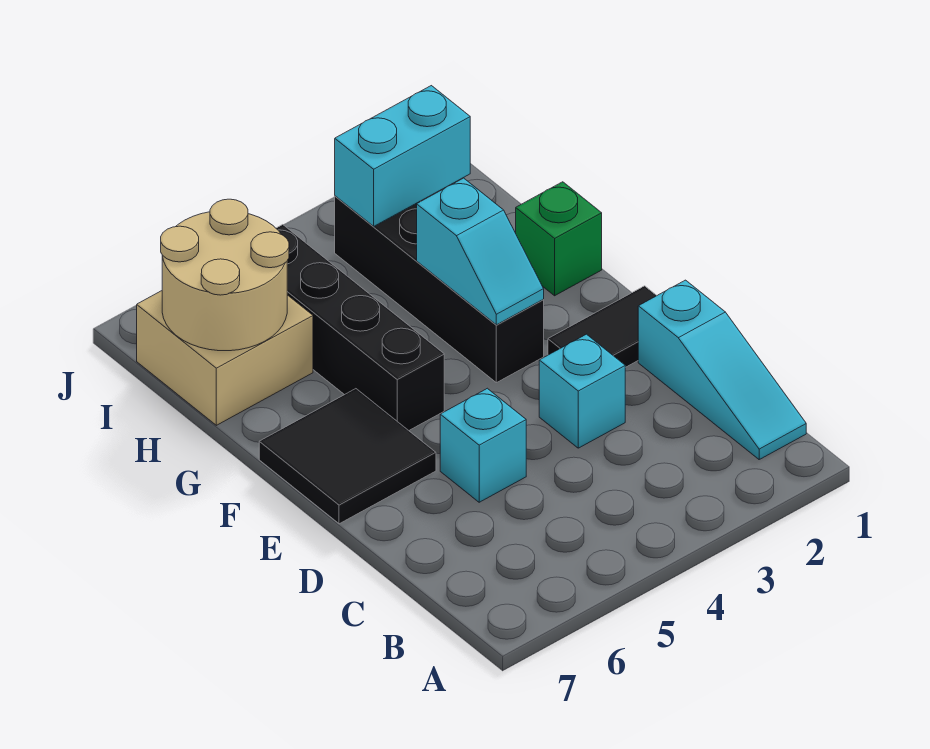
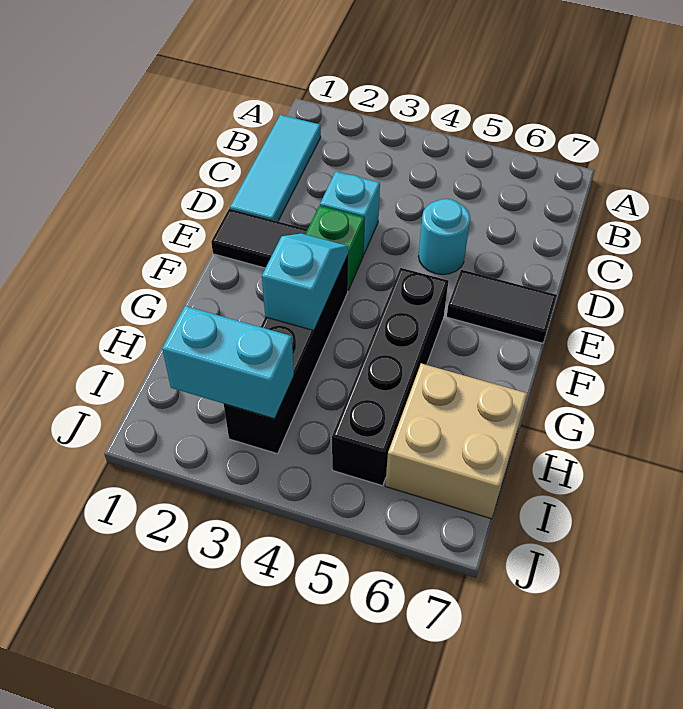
cyan slope B1:D1 level 1 top D -> cyan tile B1:D1 level 1
cyan brick D5 level 1 -> cyan round brick D5 level 1
black tile E6:F7 level 1 -> black tile E6:E7 level 1
green brick G1 level 1 -> green brick E3 level 1
tan round brick H6:I7 level 2 -> none

